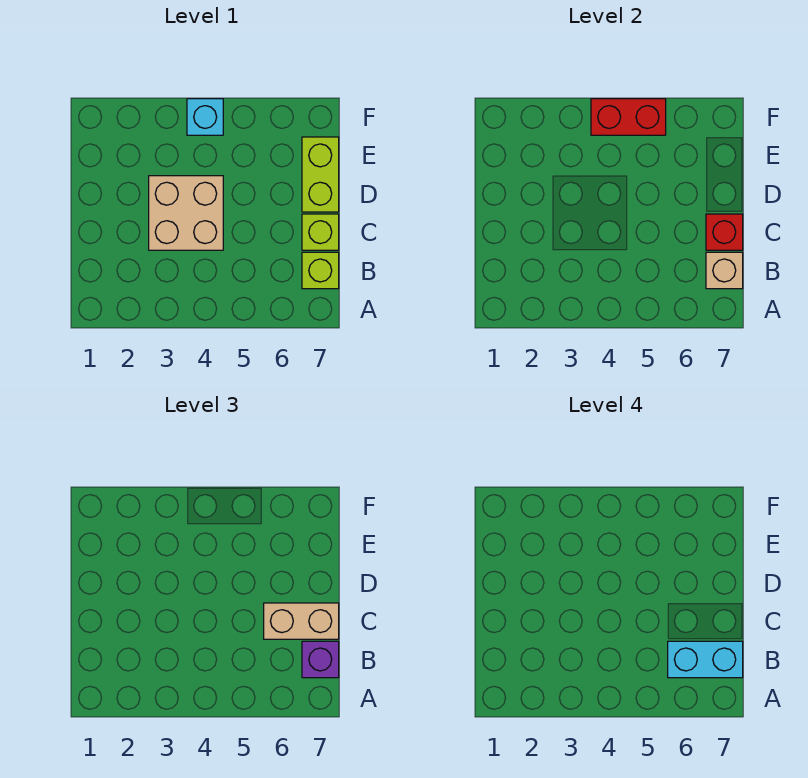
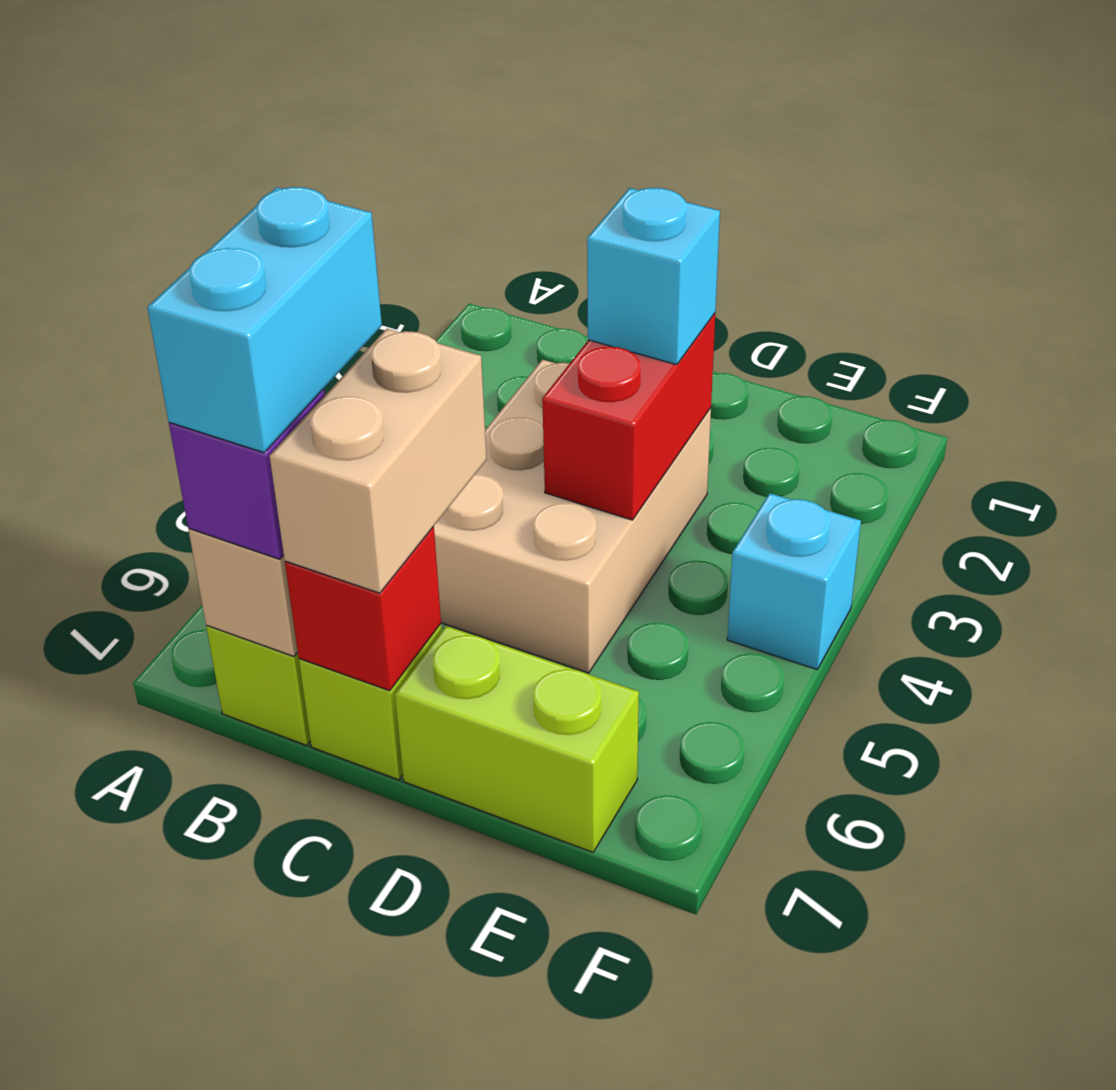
tan brick C3:D4 level 1 -> tan brick C3:D5 level 1
none -> cyan brick D3 level 3
red brick F4:F5 level 2 -> red brick D3:D4 level 2

